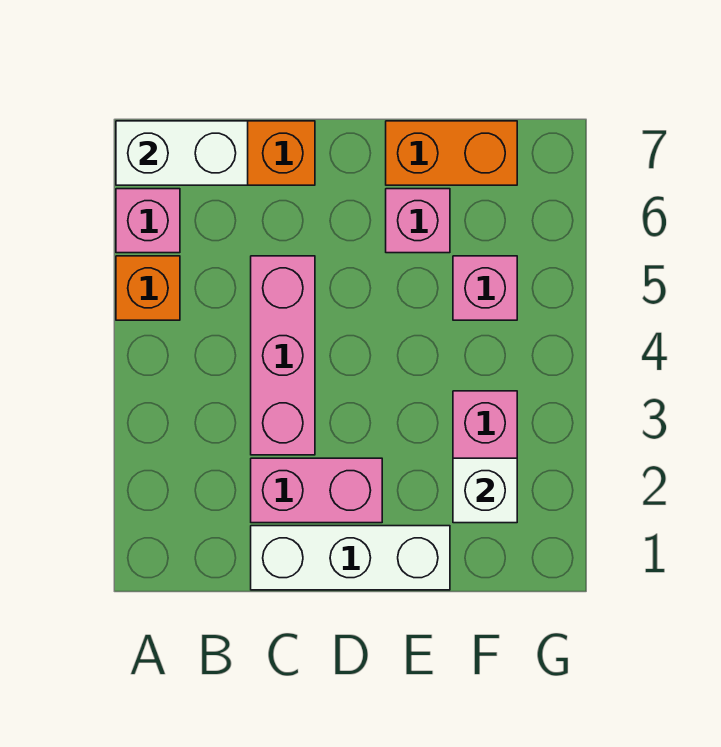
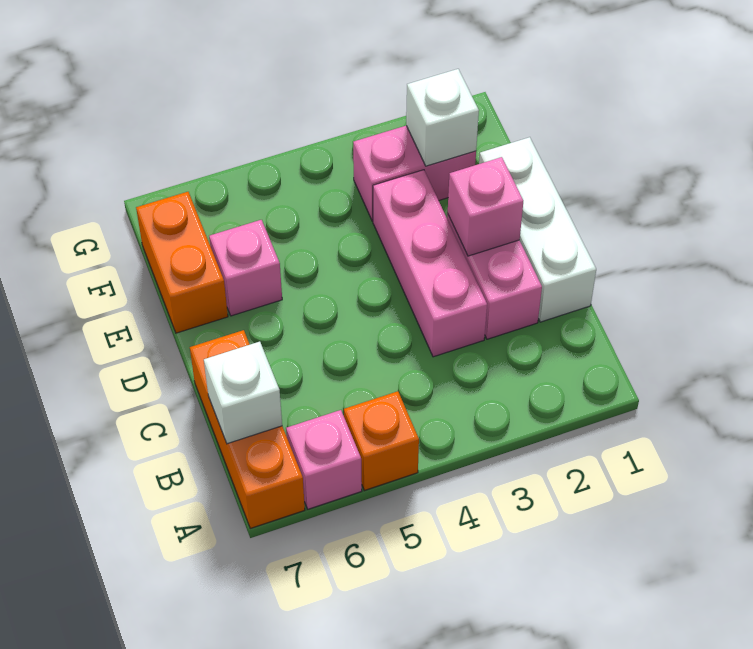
white brick A7:B7 level 2 -> white brick B7 level 2
pink brick C3:C5 level 1 -> pink brick C3:E3 level 1
pink brick F5 level 1 -> pink brick D2 level 2

